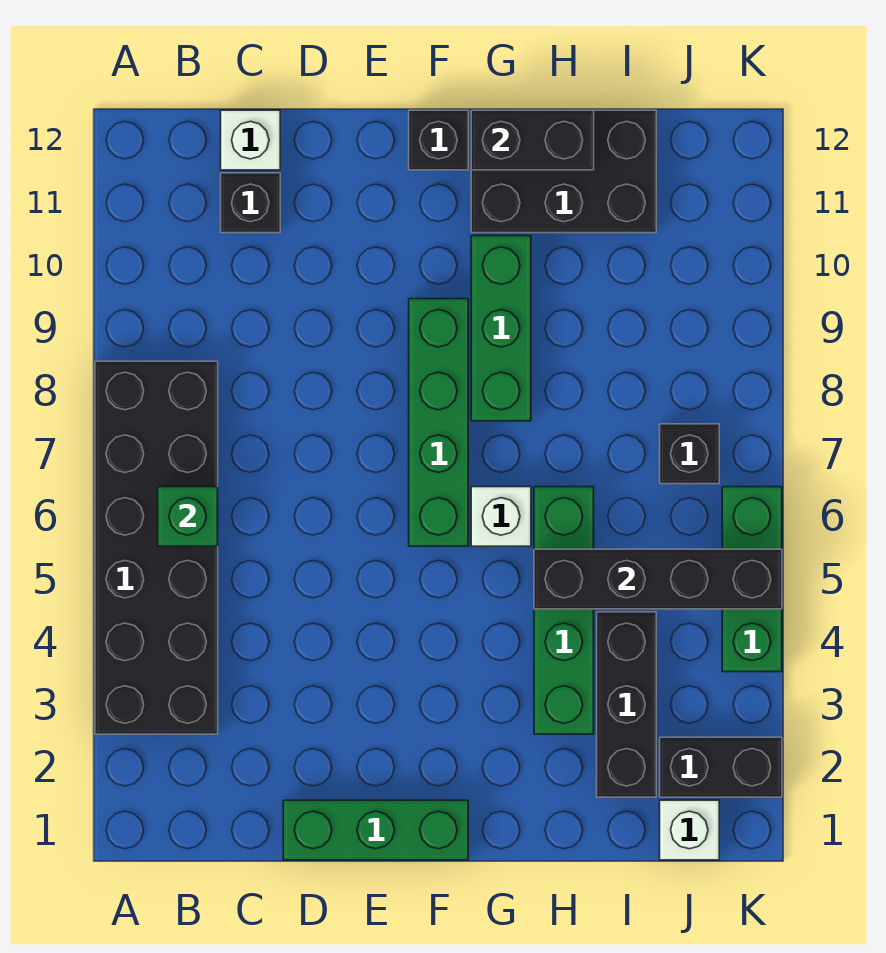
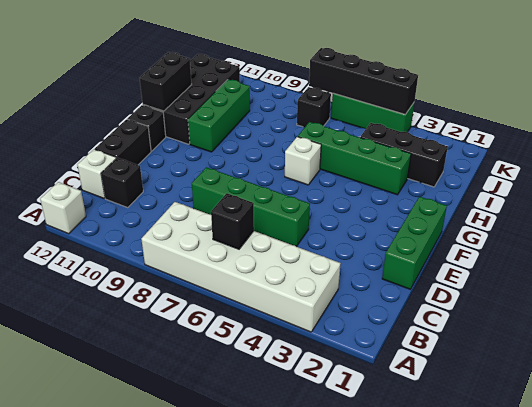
black brick A3:B8 level 1 -> white brick A3:B8 level 1
green brick B6 level 2 -> black brick B6 level 2
green brick F6:F9 level 1 -> green brick D5:D8 level 1
green brick G8:G10 level 1 -> green brick G10:I10 level 1
black brick G11:I12 level 1 -> black brick G11:J12 level 1
black brick H5:K5 level 2 -> black brick K4:K7 level 2
white brick J1 level 1 -> white brick A12 level 1
black brick J2:K2 level 1 -> black brick D12:E12 level 1

